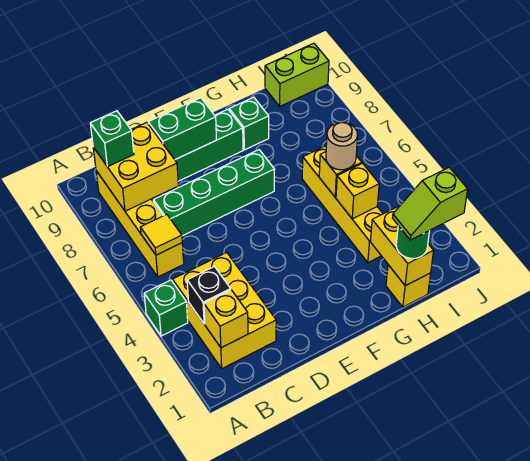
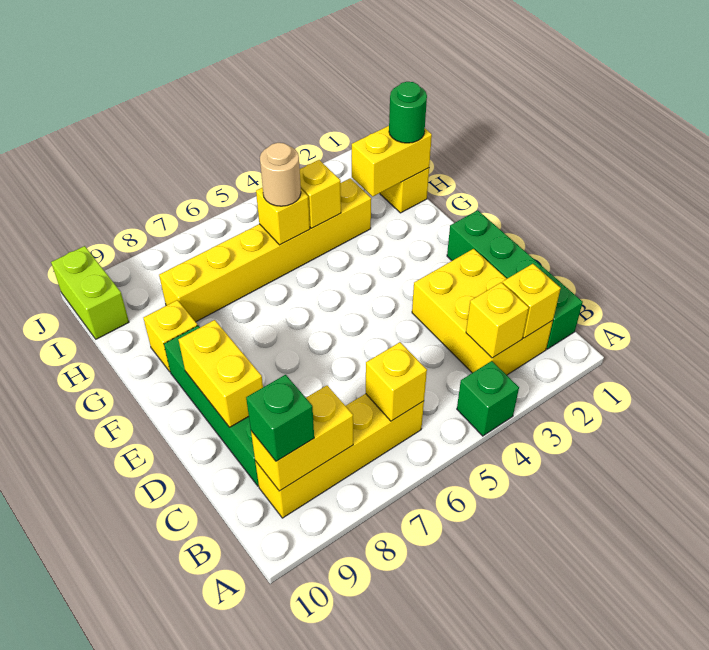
yellow brick B2:C4 level 1 -> yellow brick B2:D3 level 1
black brick B3 level 2 -> yellow brick B3 level 2
yellow tile B6 level 2 -> yellow brick B6 level 2
yellow brick B8:C9 level 2 -> yellow brick B8:B9 level 2
green brick C7:F7 level 1 -> green brick B1:E1 level 1
green brick D9:E9 level 2 -> yellow brick D9:E9 level 2
green brick G9 level 1 -> yellow brick G9 level 1
lime slope H1:I1 level 4 top I -> none
yellow brick H3:H6 level 1 -> yellow brick H3:H8 level 1

